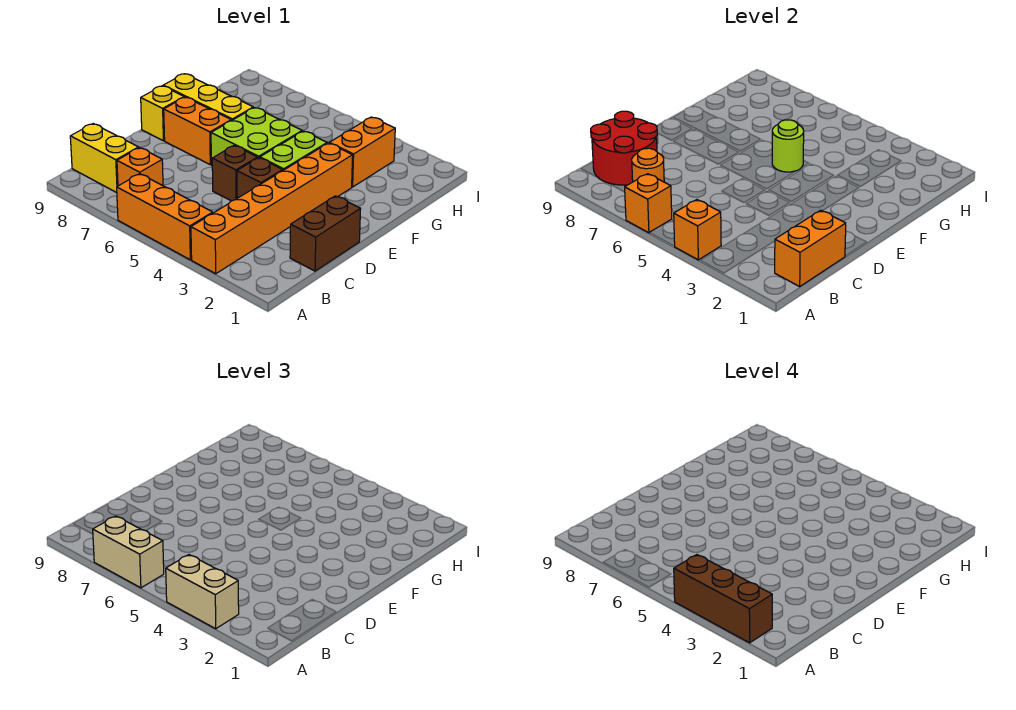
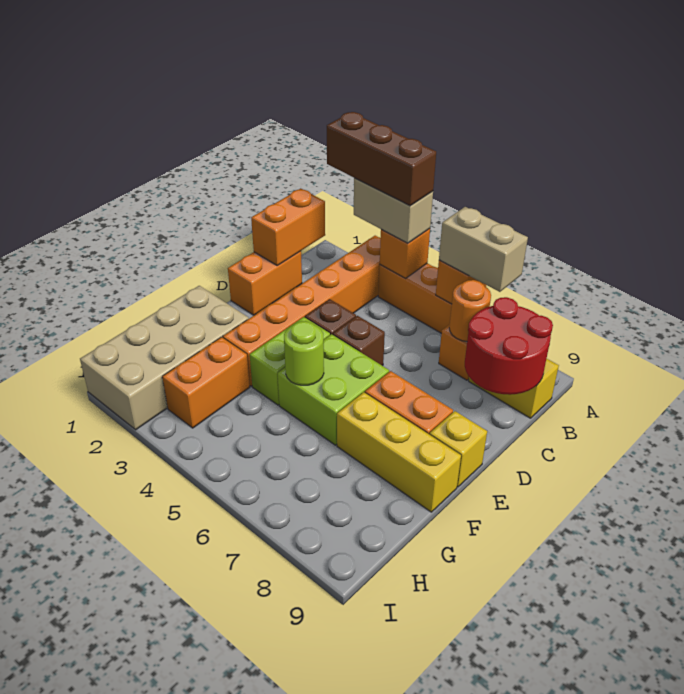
brown brick C1:D1 level 1 -> orange brick C1:D1 level 1
none -> tan brick F1:I2 level 1

